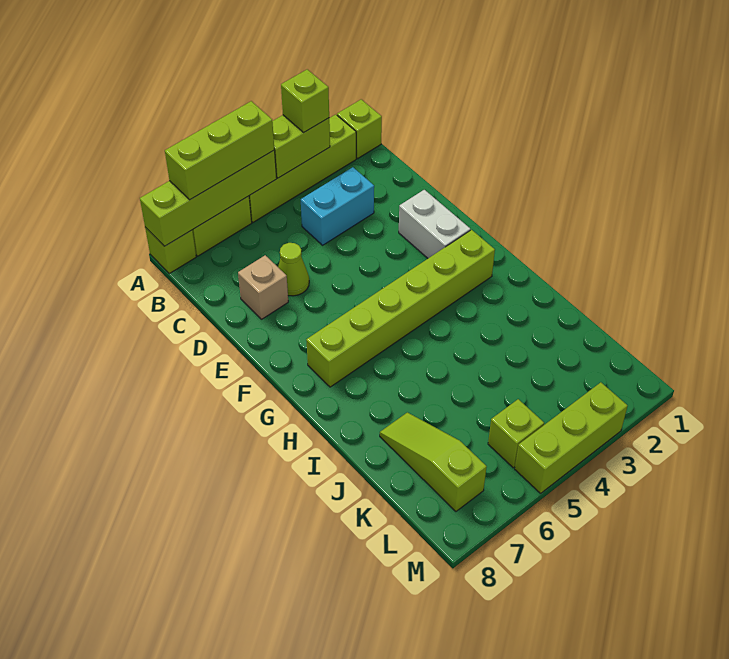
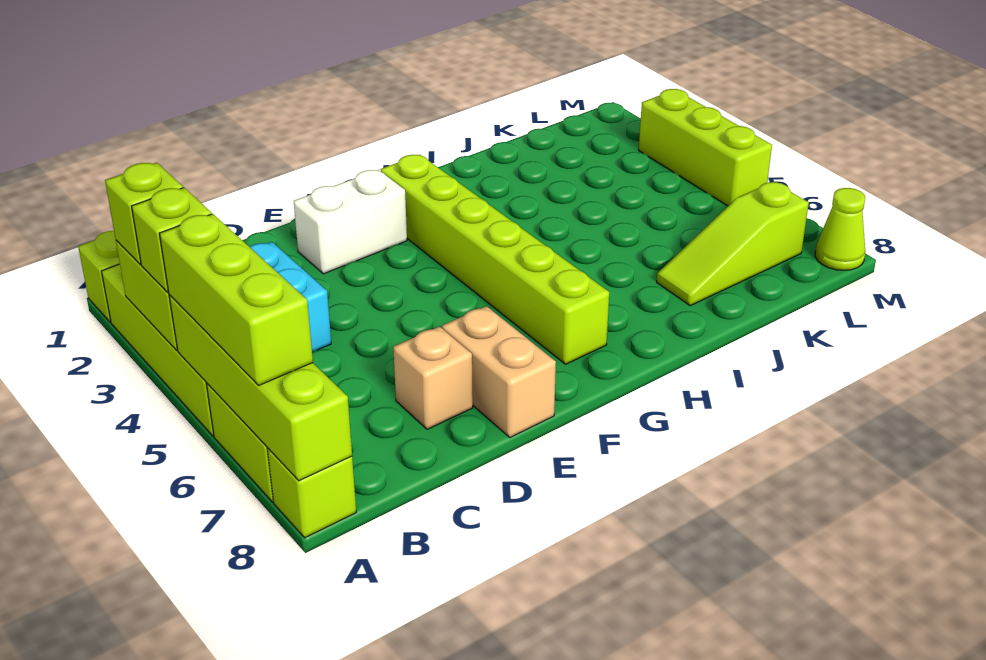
lime cone D6 level 1 -> lime cone M8 level 1
none -> tan brick E7:E8 level 1
lime brick L5 level 1 -> lime brick A4 level 3

